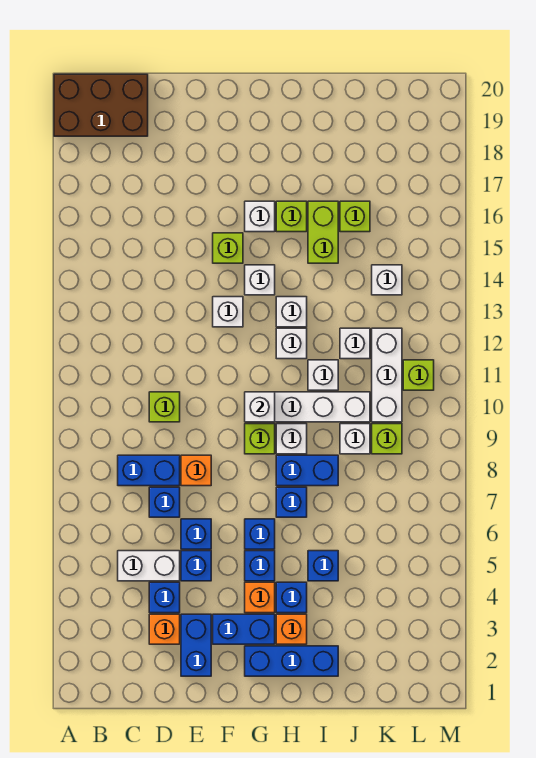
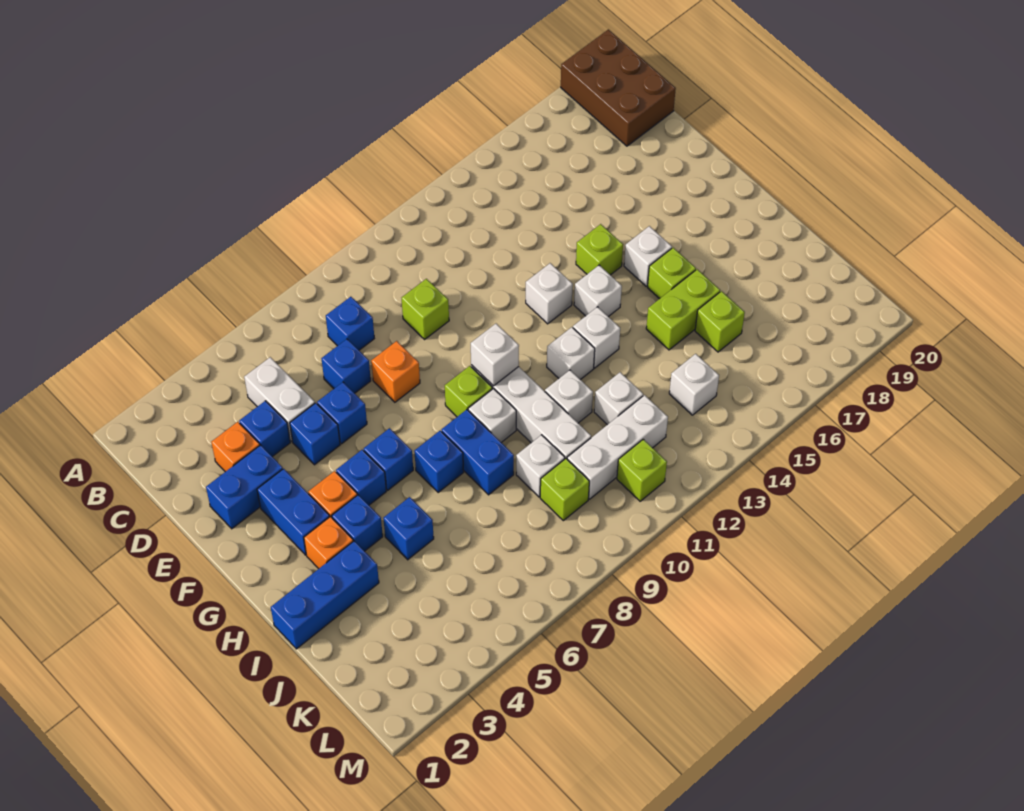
blue brick C8:D8 level 1 -> blue brick C8 level 1
blue brick G2:I2 level 1 -> blue brick I1:I3 level 1

